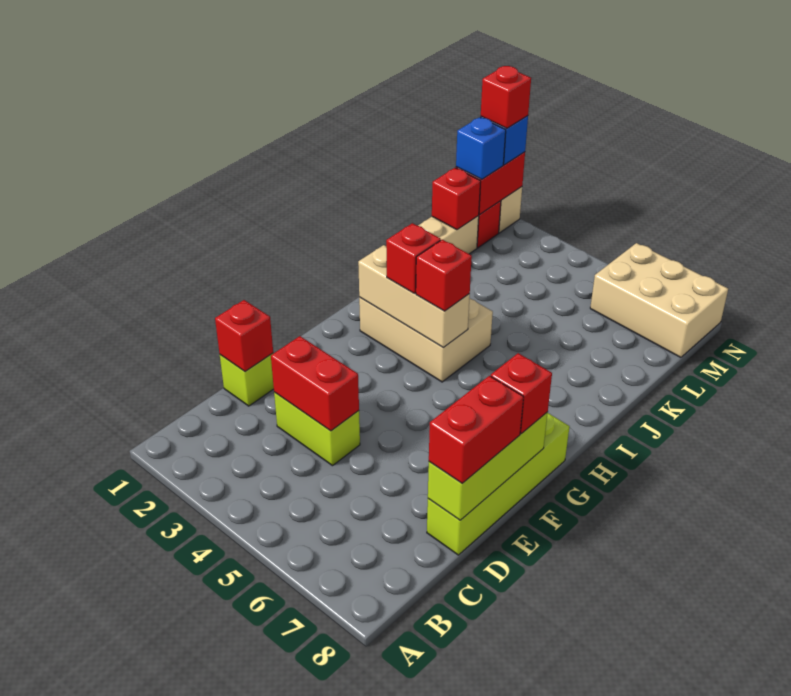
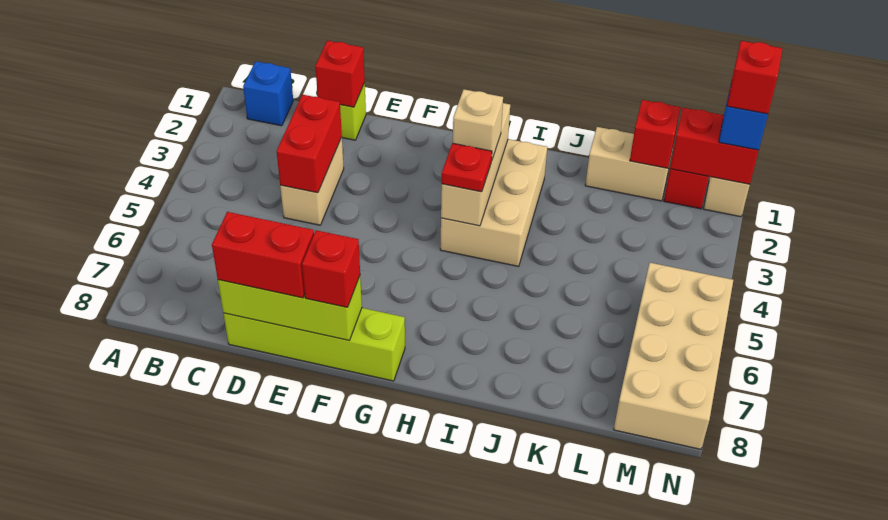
lime brick D3:D4 level 1 -> tan brick D3:D4 level 1
red brick H3 level 3 -> tan brick H3 level 3
red brick H4 level 3 -> red plate H4 level 3
blue brick M1 level 3 -> blue brick B1 level 1
tan brick M6:N8 level 1 -> tan brick M5:N8 level 1

